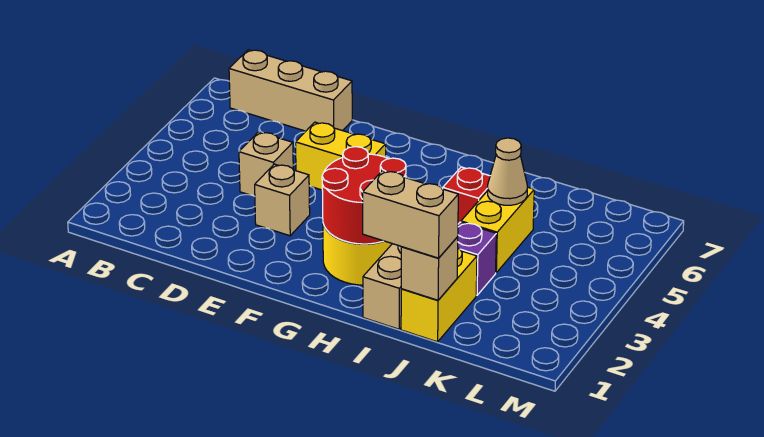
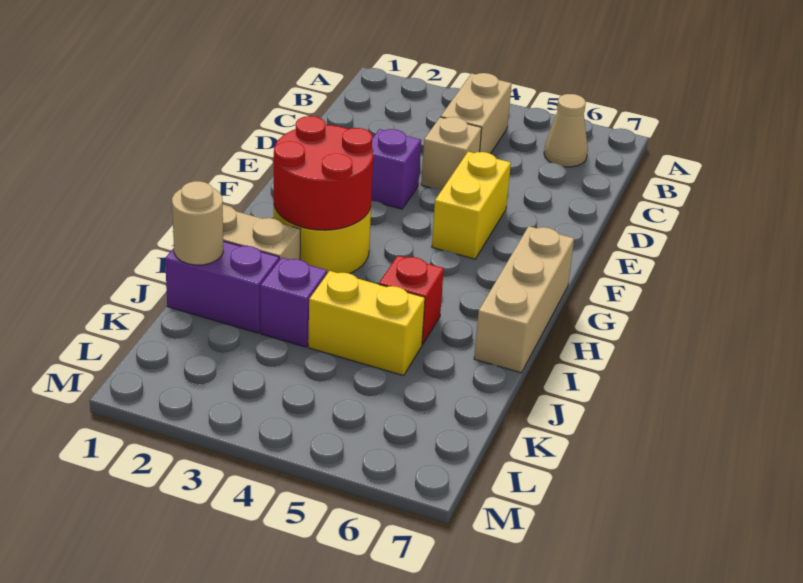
tan brick B7:D7 level 1 -> tan brick G7:I7 level 1
tan brick E3 level 1 -> purple brick E3 level 1
tan brick I1:J1 level 3 -> tan brick B4:C4 level 1
yellow brick J1:J2 level 1 -> purple brick J1:J2 level 1
tan brick J1 level 2 -> tan round brick J1 level 2
tan cone J5 level 2 -> tan cone B6 level 1

